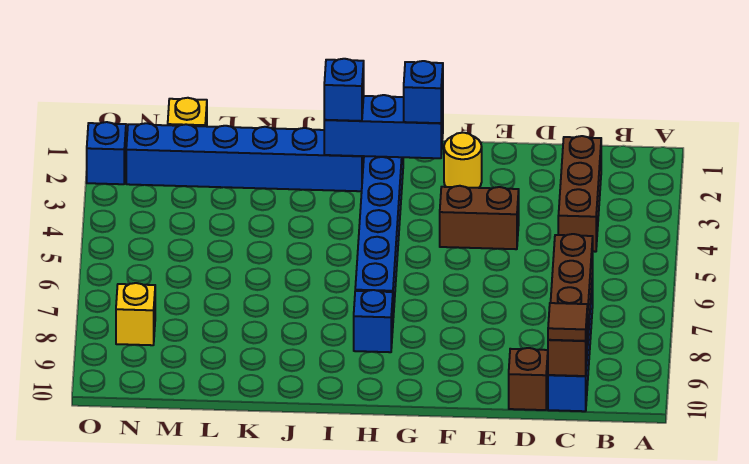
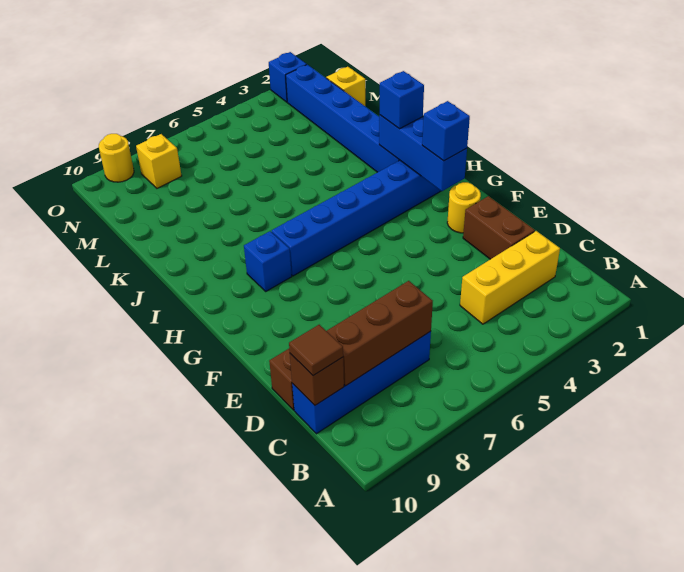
brown brick C2:C4 level 1 -> yellow brick C2:C4 level 1
brown brick E4:F4 level 1 -> brown brick D2:E2 level 1
none -> yellow round brick O9 level 1

